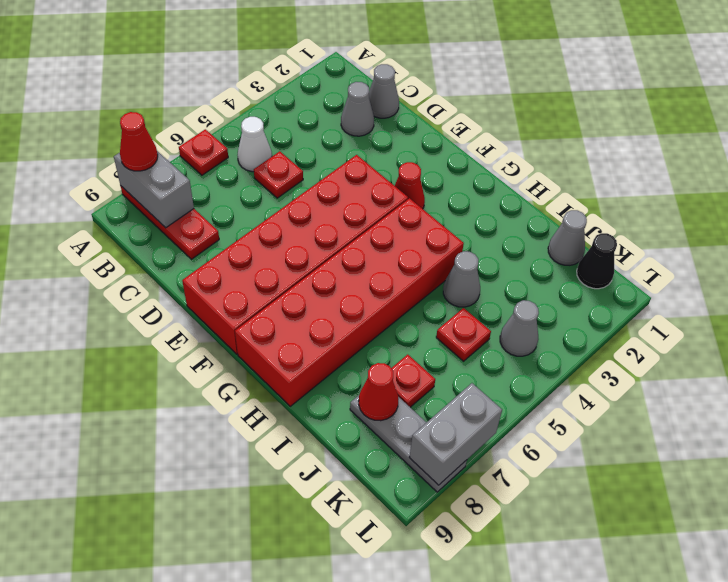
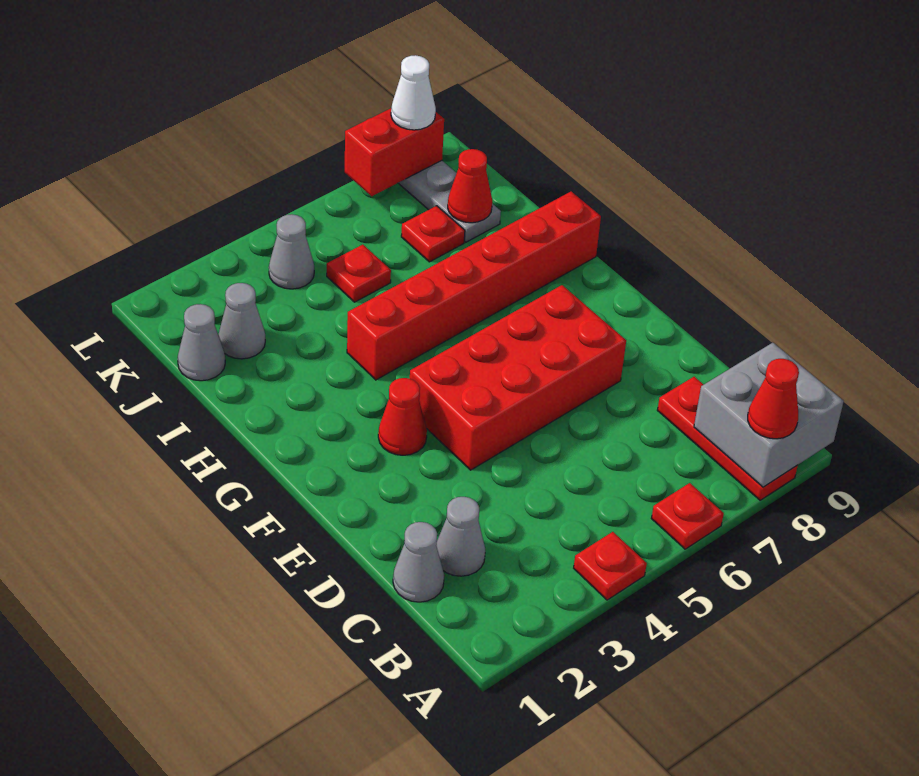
grey brick A8:B8 level 2 -> grey brick A8:B9 level 2
white cone B5 level 1 -> white cone L8 level 3
red plate C5 level 1 -> red plate A4 level 1
red brick E4:F9 level 1 -> red brick E4:F7 level 1
red brick G4:H9 level 1 -> red brick H4:H9 level 1
grey cone I4 level 1 -> grey cone J2 level 1
black cone K1 level 1 -> none
grey brick L7:L8 level 2 -> red brick L7:L8 level 2

